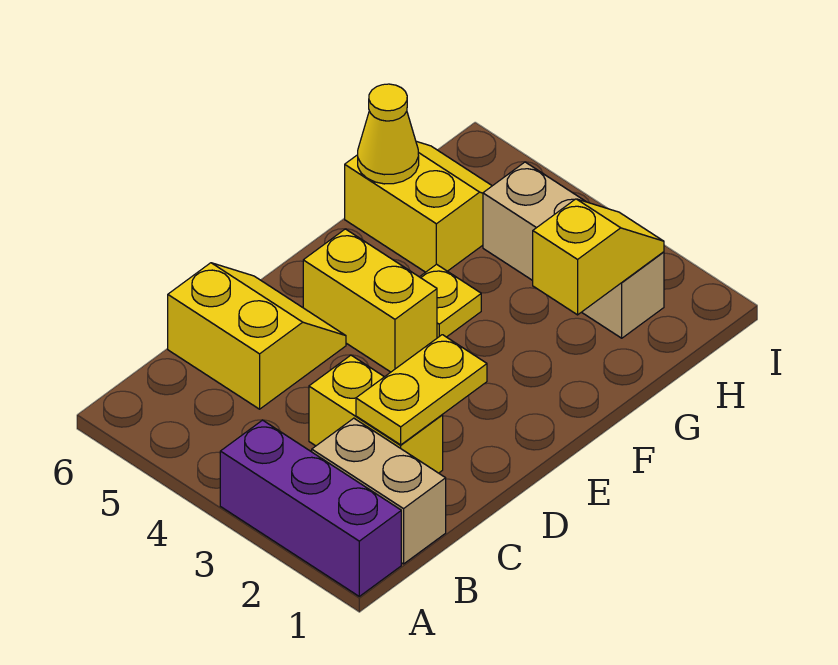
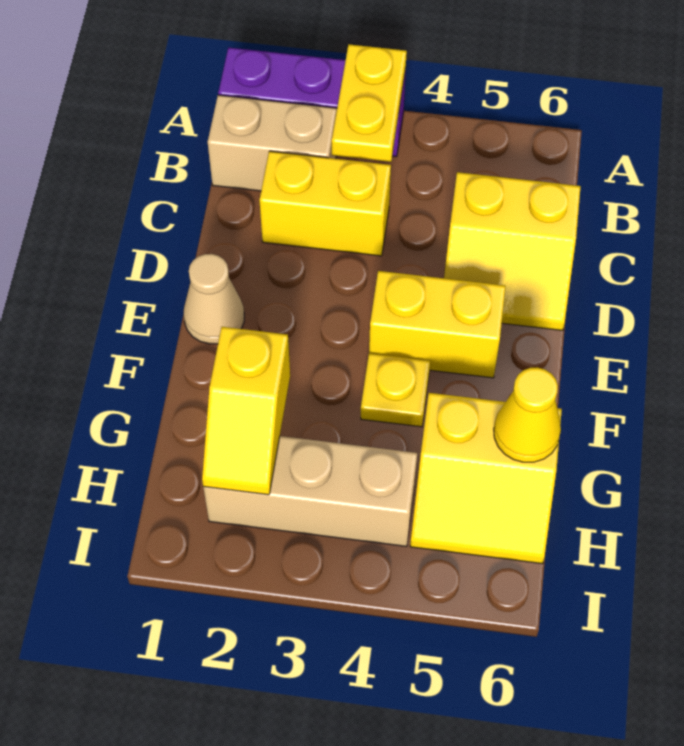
yellow plate C2:D2 level 2 -> yellow plate A3:B3 level 2
none -> tan cone E1 level 1

